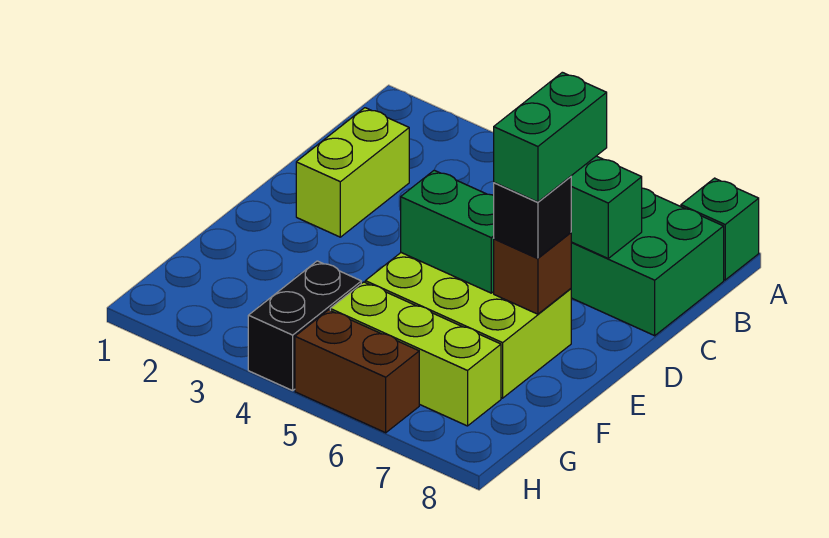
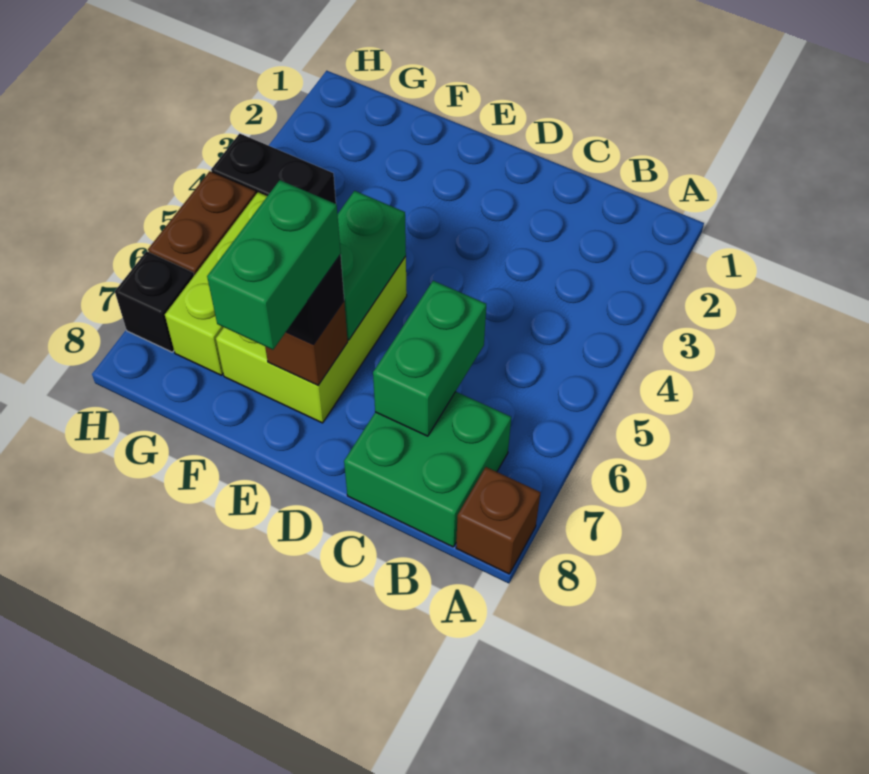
green brick A8 level 1 -> brown brick A8 level 1
lime brick C2:D2 level 1 -> none
green brick D7:E7 level 4 -> green brick E7:E8 level 4
none -> black brick H7 level 1

